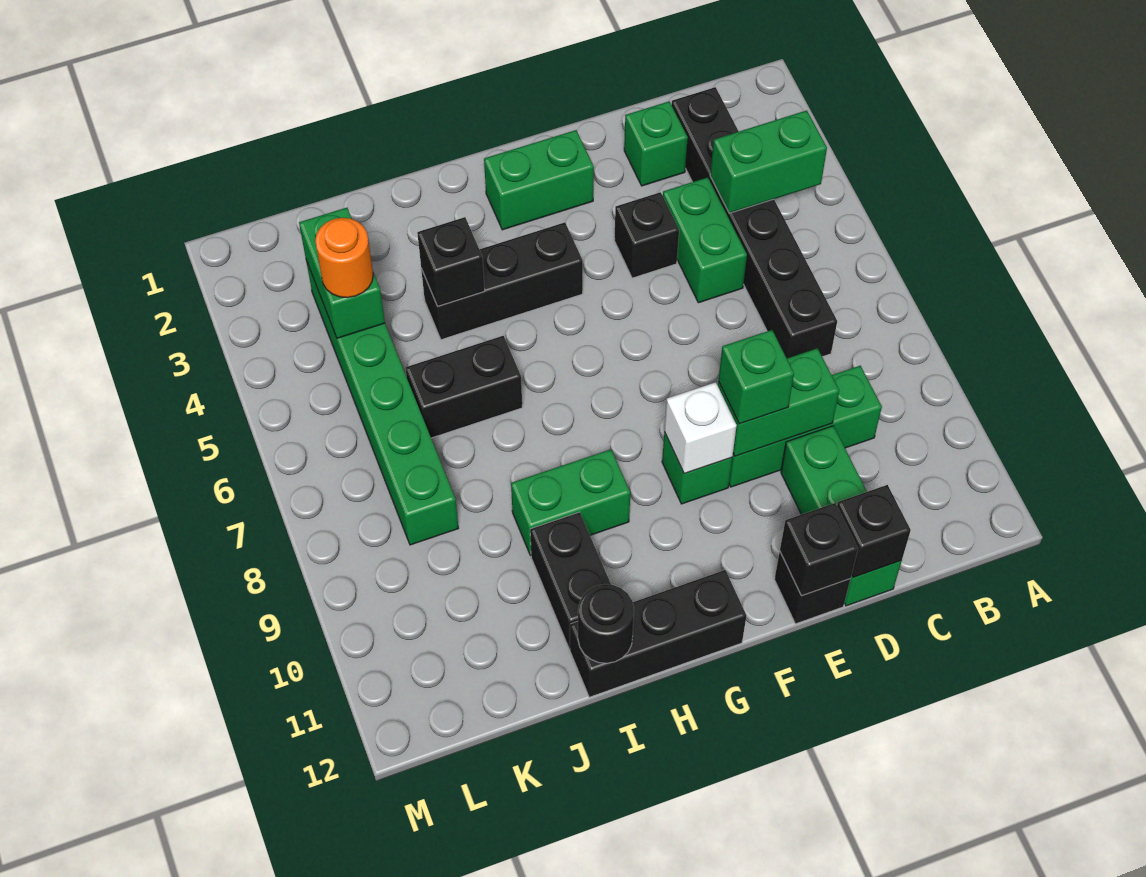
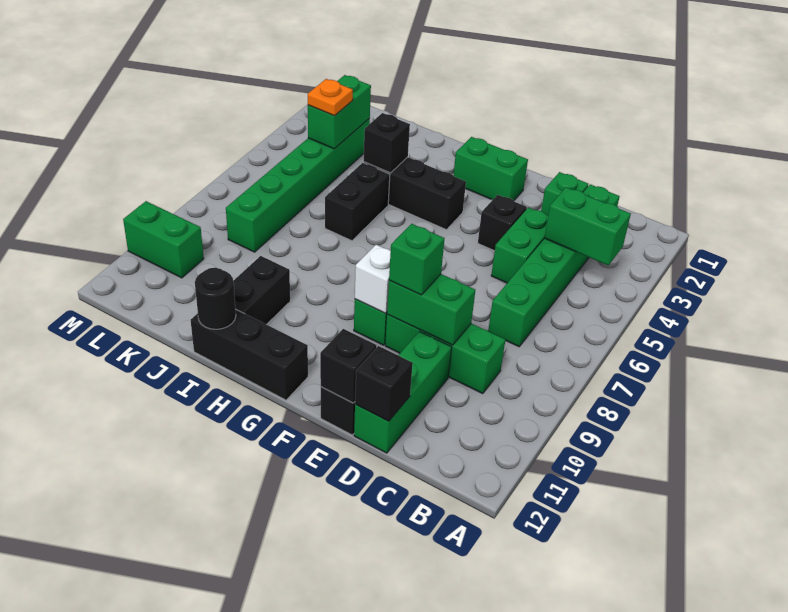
black brick C2:C7 level 1 -> green brick C2:C7 level 1
green brick H9:I9 level 1 -> green brick L10:M10 level 1
black brick I6:J6 level 1 -> black brick I5:I6 level 1
orange round brick K4 level 3 -> orange plate K4 level 3

